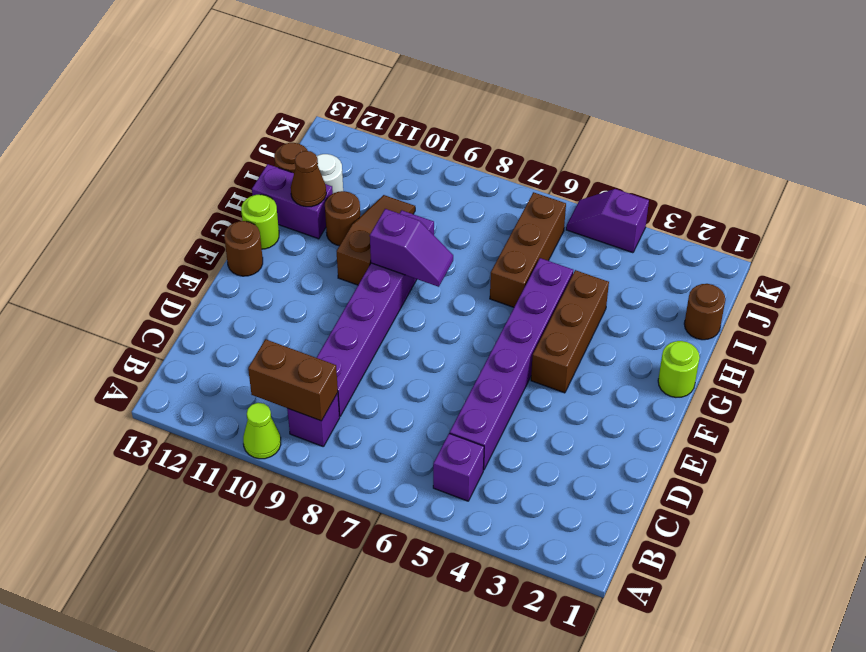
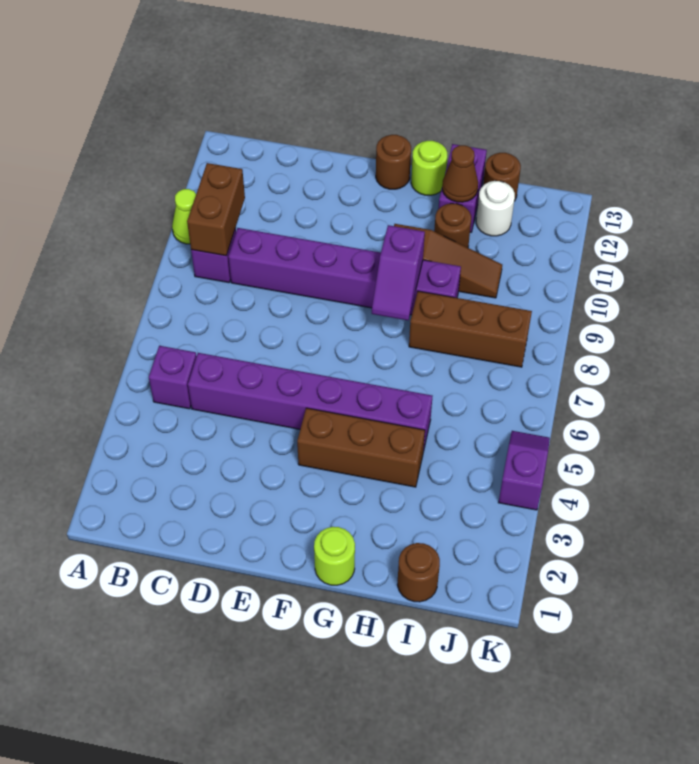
brown brick H6:J6 level 1 -> brown brick H8:J8 level 1

